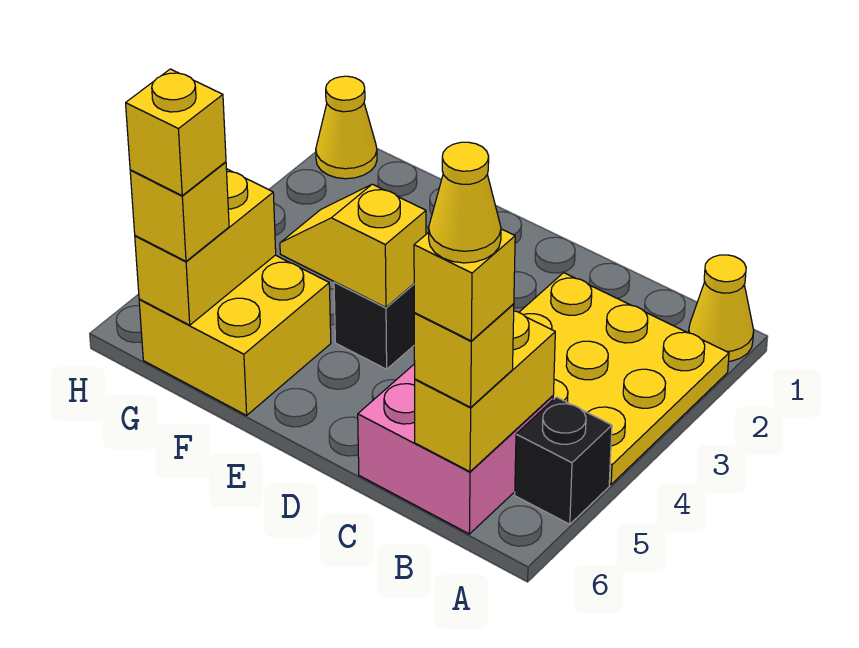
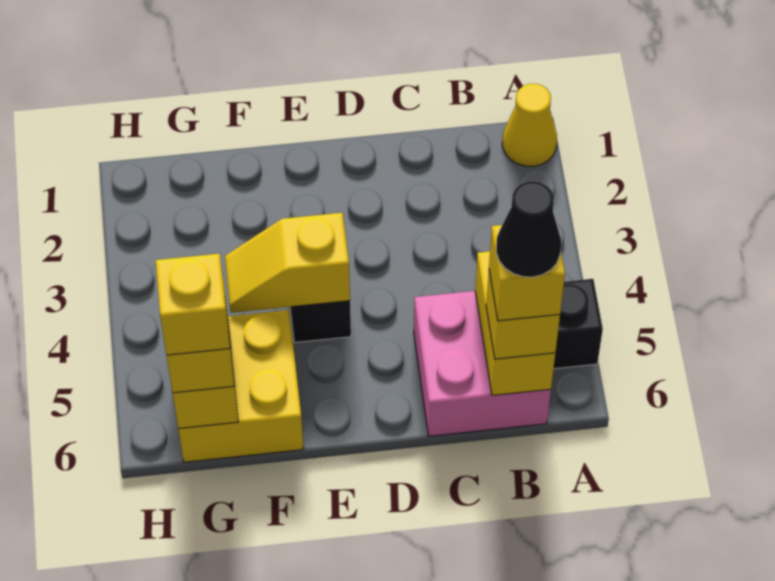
yellow plate A2:C4 level 1 -> none
yellow cone B6 level 5 -> black cone B6 level 5
yellow cone H1 level 1 -> none

